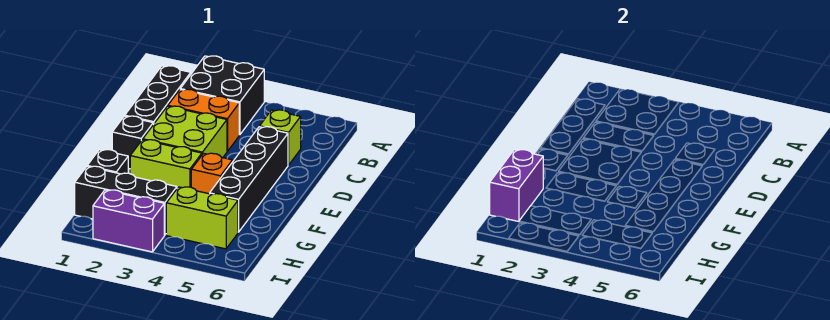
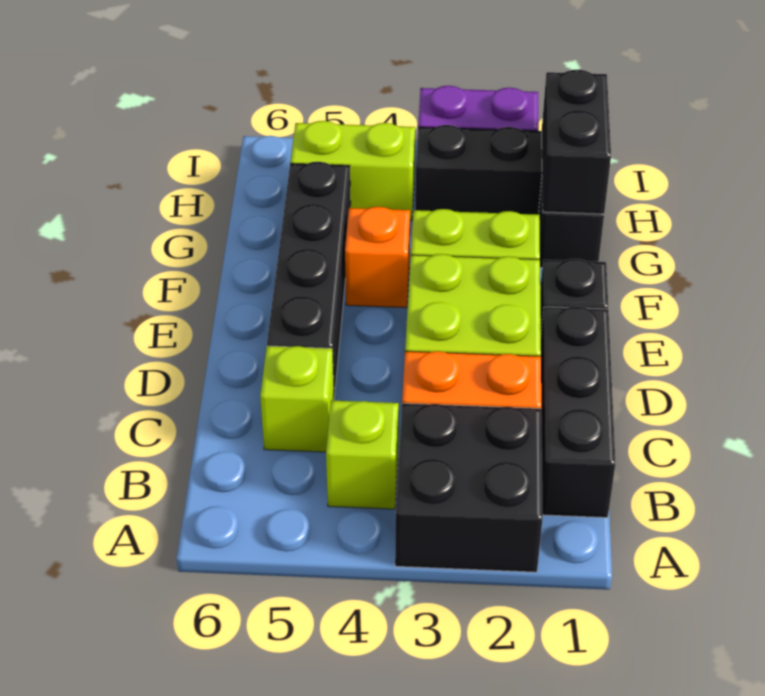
none -> lime brick B4 level 1
purple brick G1:H1 level 2 -> black brick G1:H1 level 2

